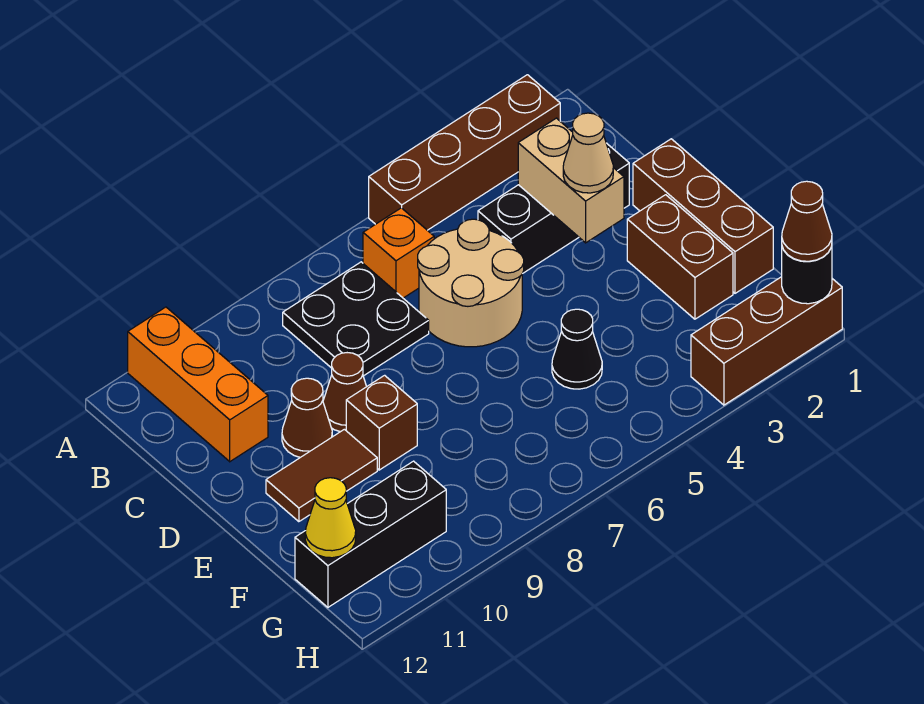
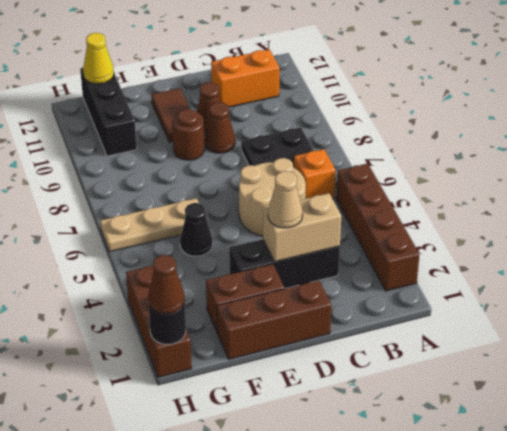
orange brick A11:C11 level 1 -> orange brick B11:C11 level 1
black brick C2:C4 level 1 -> black brick C3:E3 level 1
brown brick E9 level 1 -> brown round brick E9 level 1
none -> tan plate F6:H6 level 1

